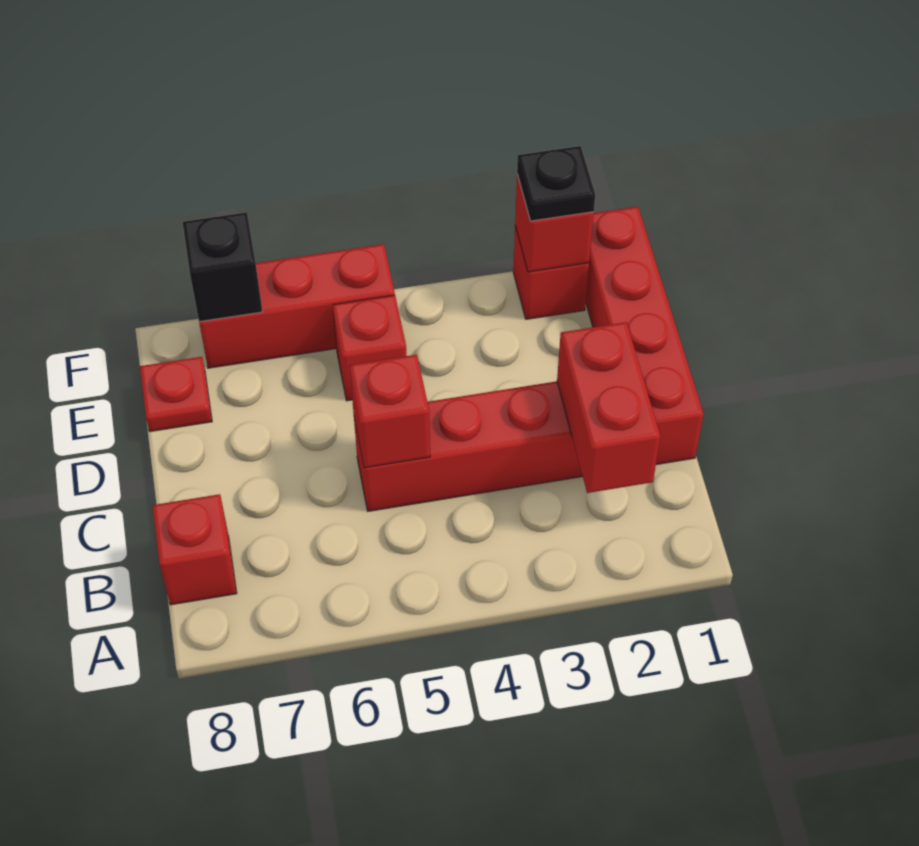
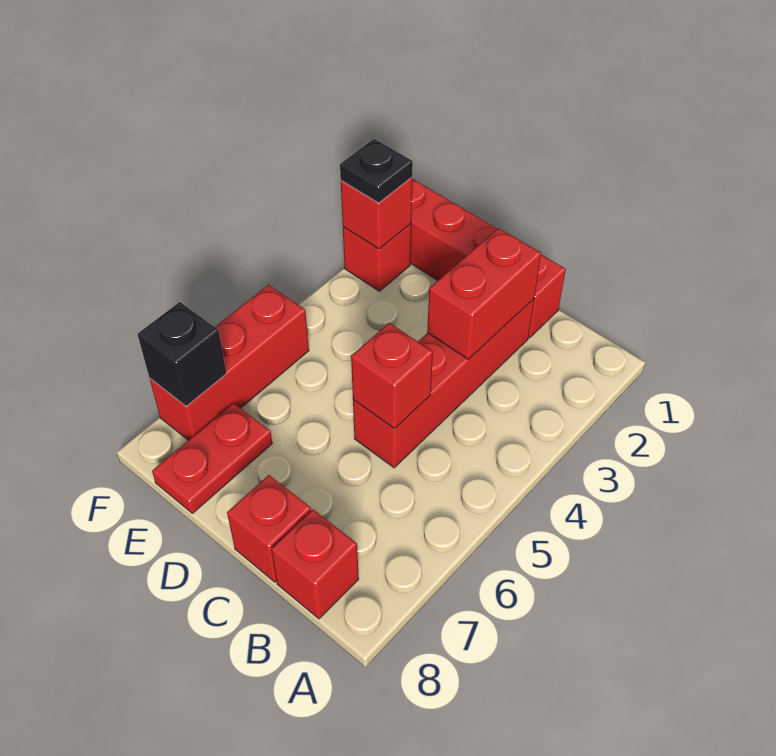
red brick B2:C2 level 2 -> red brick C2:C3 level 2
red brick E5 level 1 -> red brick C8 level 1
red plate E8 level 1 -> red plate E7:E8 level 1

